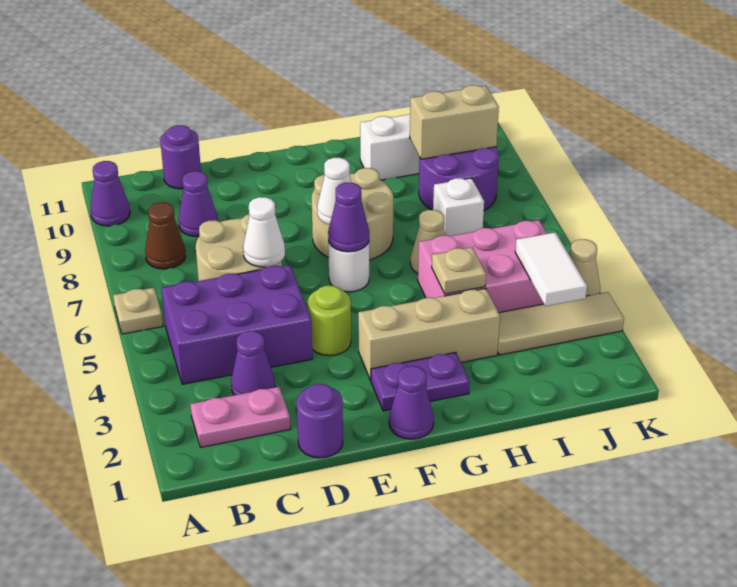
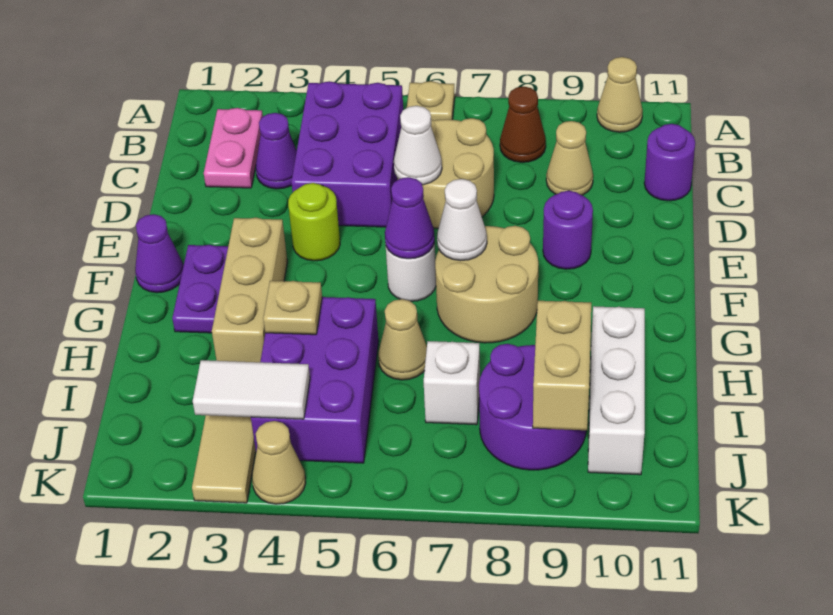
purple cone A10 level 1 -> tan cone A10 level 1
purple cone C9 level 1 -> tan cone C9 level 1
purple round brick D1 level 1 -> purple round brick E9 level 1
pink brick H4:J5 level 1 -> purple brick H4:J5 level 1

